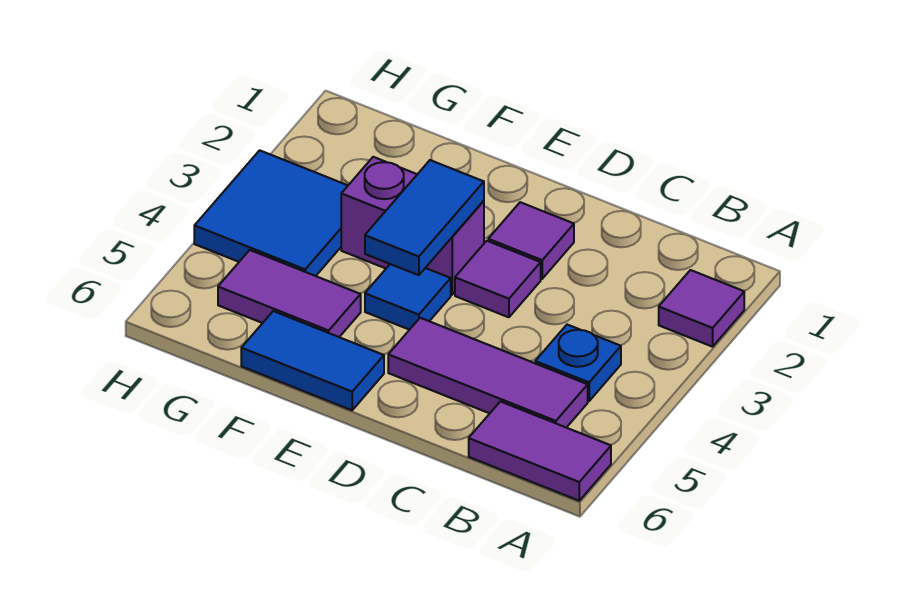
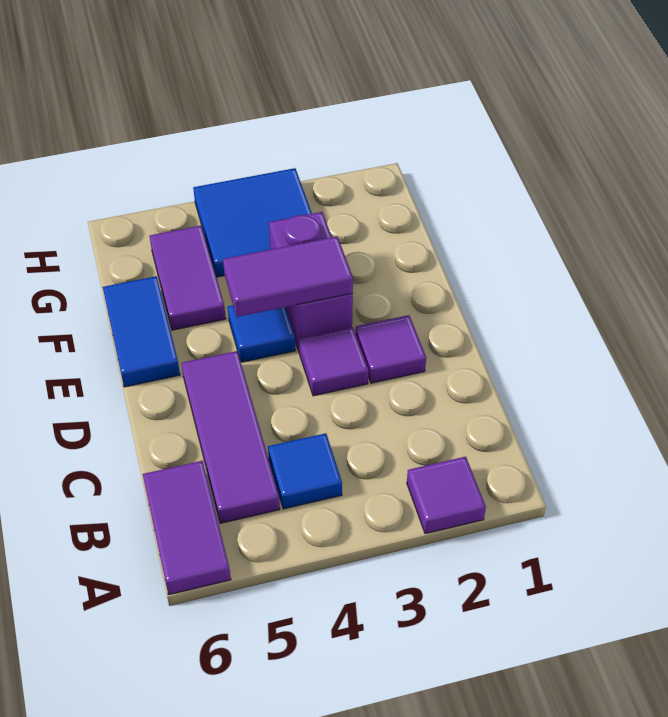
blue plate B4 level 1 -> blue tile B4 level 1
blue tile E3:E4 level 2 -> purple tile E3:E4 level 2

